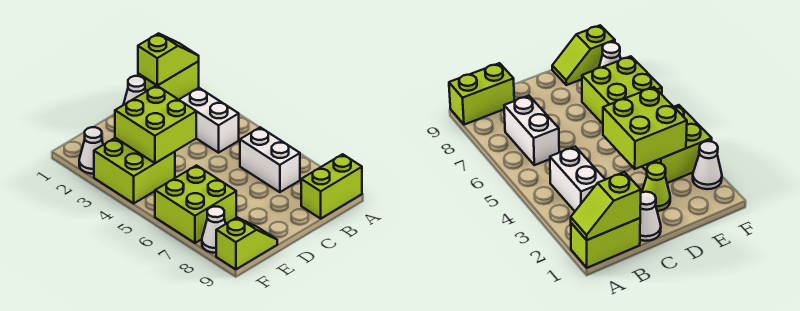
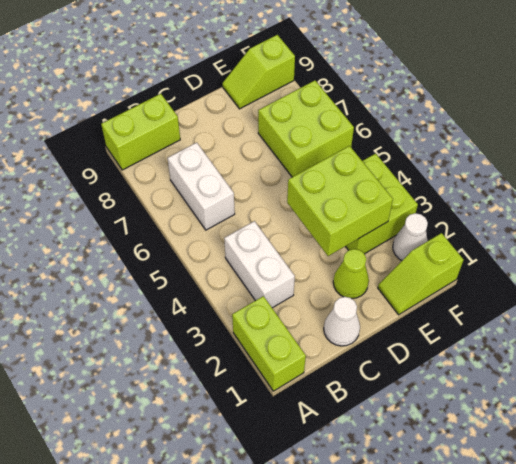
lime brick A1:B1 level 1 -> lime brick A1:A2 level 1
lime slope A1:B1 level 2 top B -> lime slope E1:F1 level 1 top F
white cone F8 level 1 -> none

